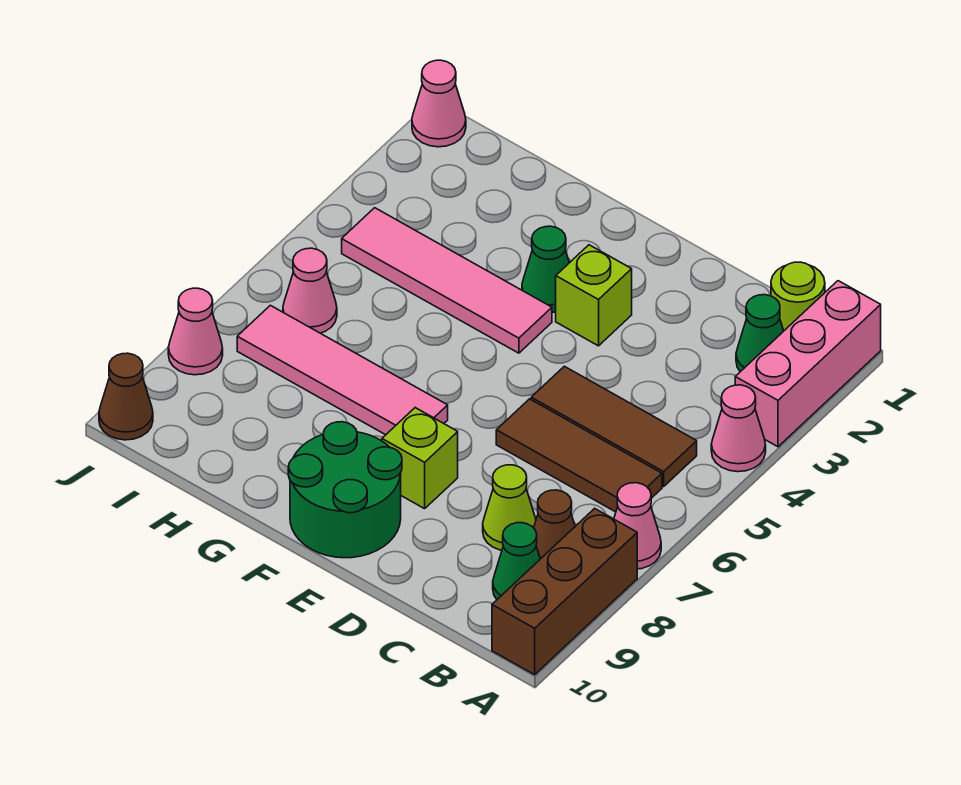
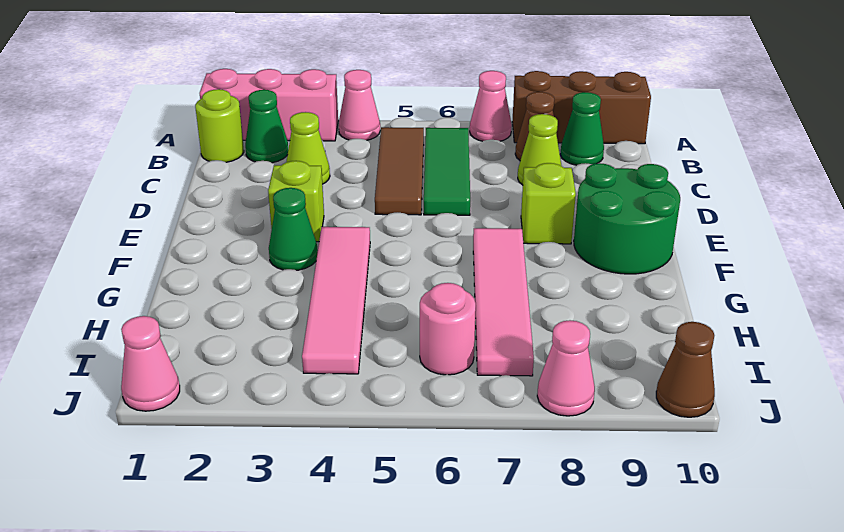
brown tile B6:D6 level 1 -> green tile B6:D6 level 1
none -> lime cone C3 level 1
pink cone I6 level 1 -> pink round brick I6 level 1

